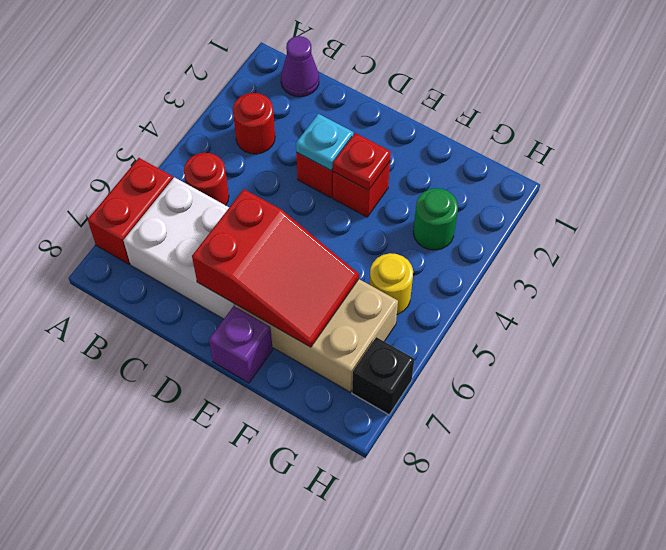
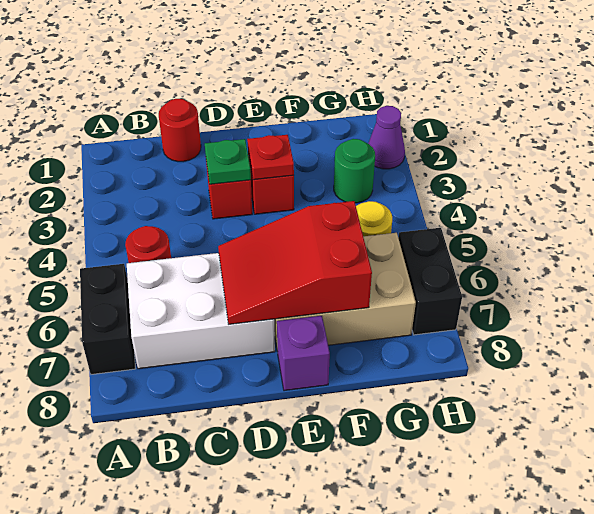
red brick A6:A7 level 1 -> black brick A6:A7 level 1
purple cone B1 level 1 -> purple cone H2 level 1
red round brick B3 level 1 -> red round brick C1 level 1
cyan plate D3 level 2 -> green plate D3 level 2
red slope D6:F7 level 2 top D -> red slope D6:F7 level 2 top F
black brick H7 level 1 -> black brick H6:H7 level 1

